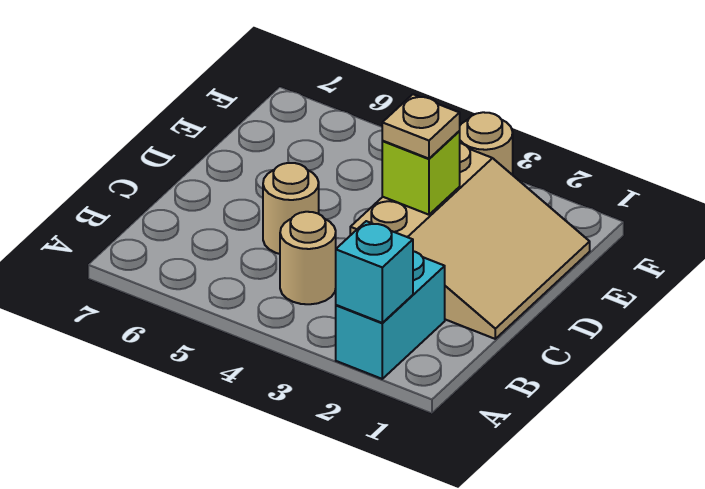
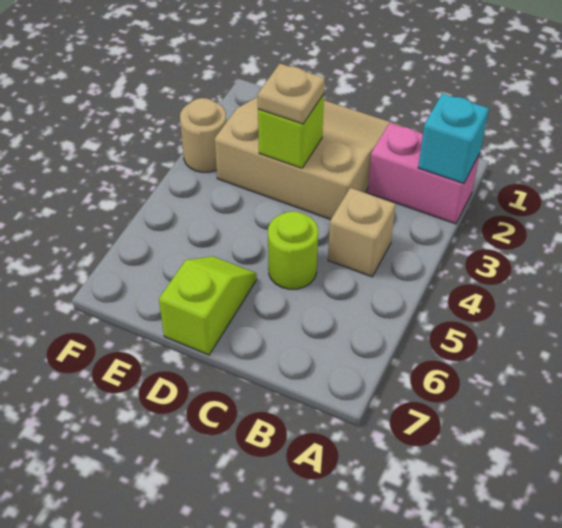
cyan brick A2:B2 level 1 -> pink brick A2:B2 level 1
tan round brick B4 level 1 -> tan brick B4 level 1
tan round brick C5 level 1 -> lime round brick C5 level 1
none -> lime slope D6:D7 level 1 top 7

